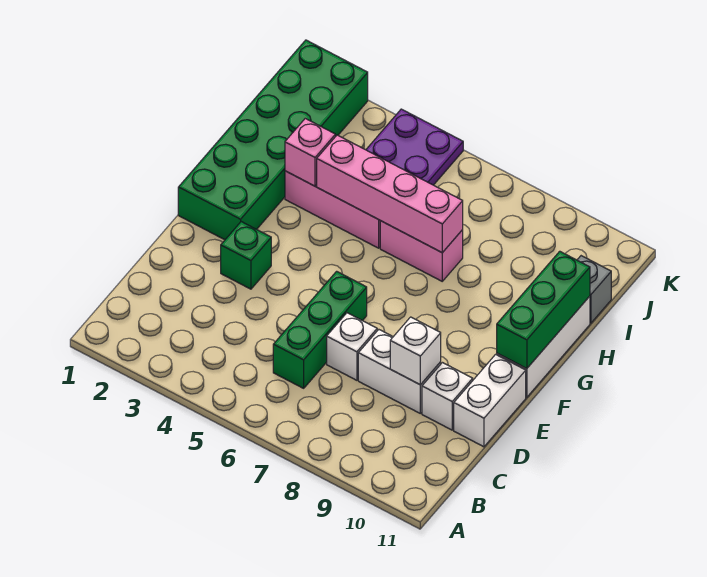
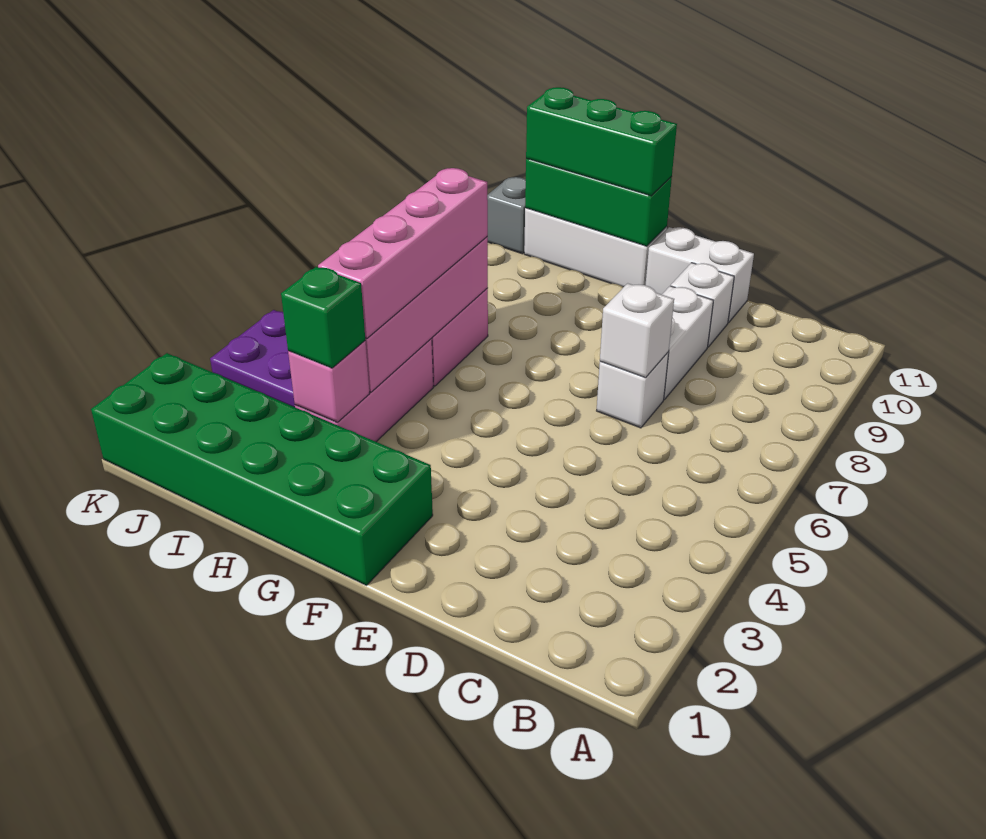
green brick C6:E6 level 1 -> green brick F11:H11 level 3
white brick D9 level 2 -> white brick D7 level 2
green brick E3 level 1 -> green brick H3 level 3
none -> pink brick H4:H7 level 3

